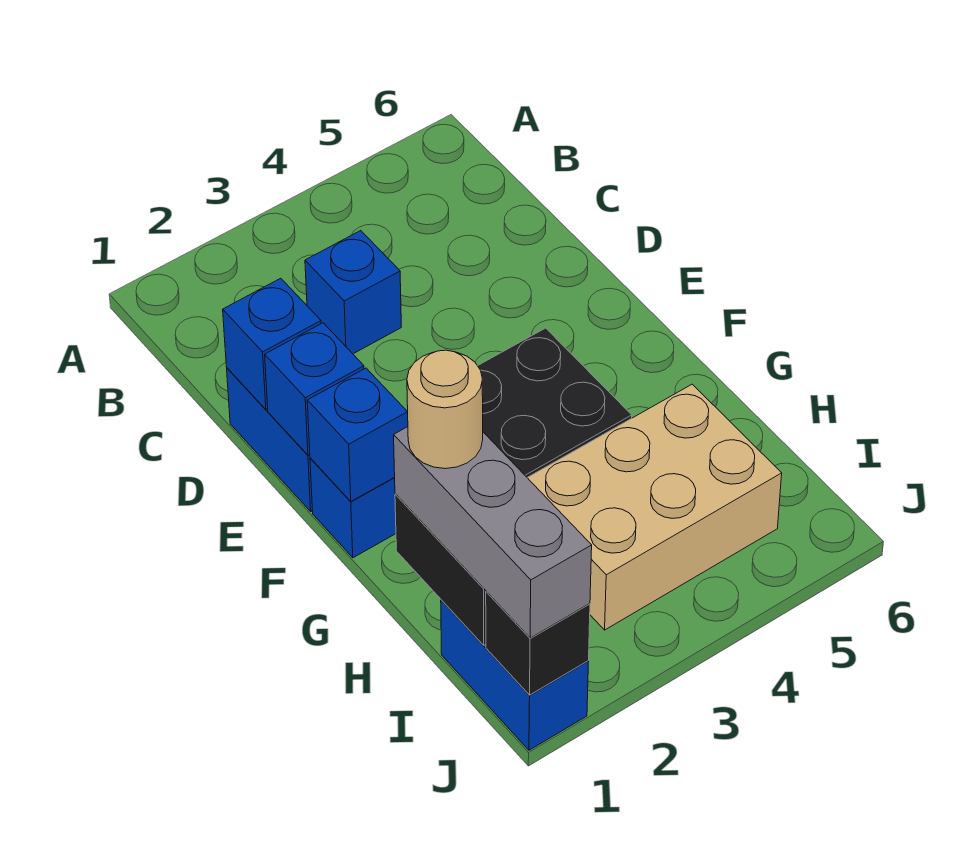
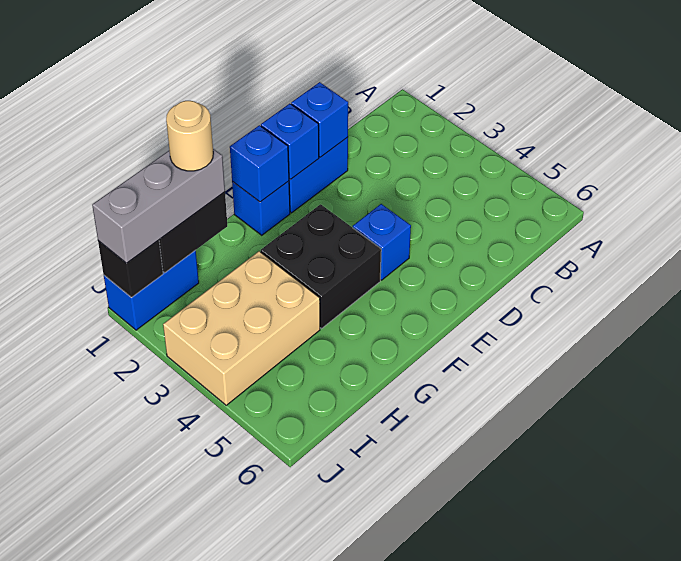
blue brick C3 level 1 -> blue brick E4 level 1
tan brick H3:I5 level 1 -> tan brick H3:J4 level 1

